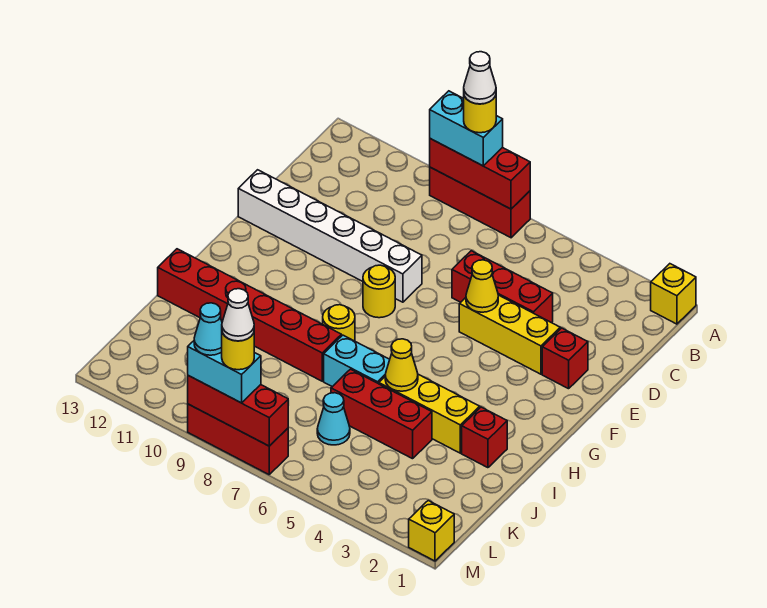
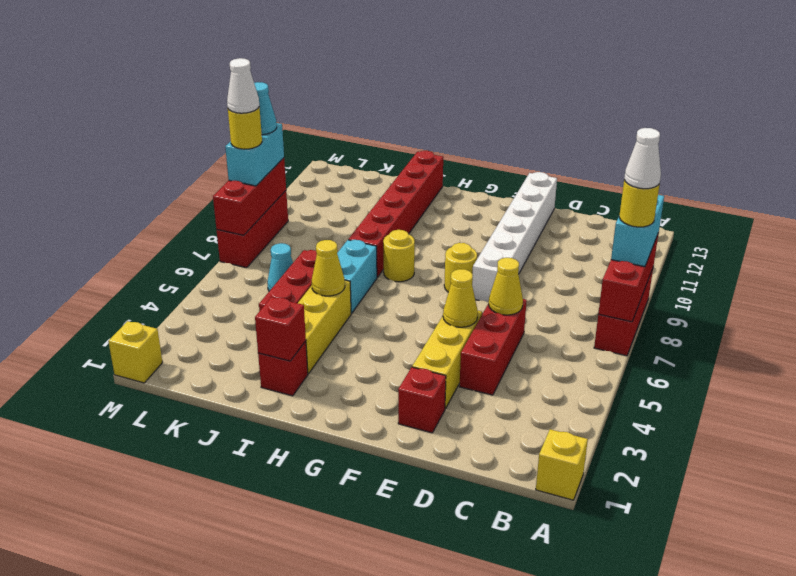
none -> yellow cone D6 level 2
none -> red brick I2 level 2

